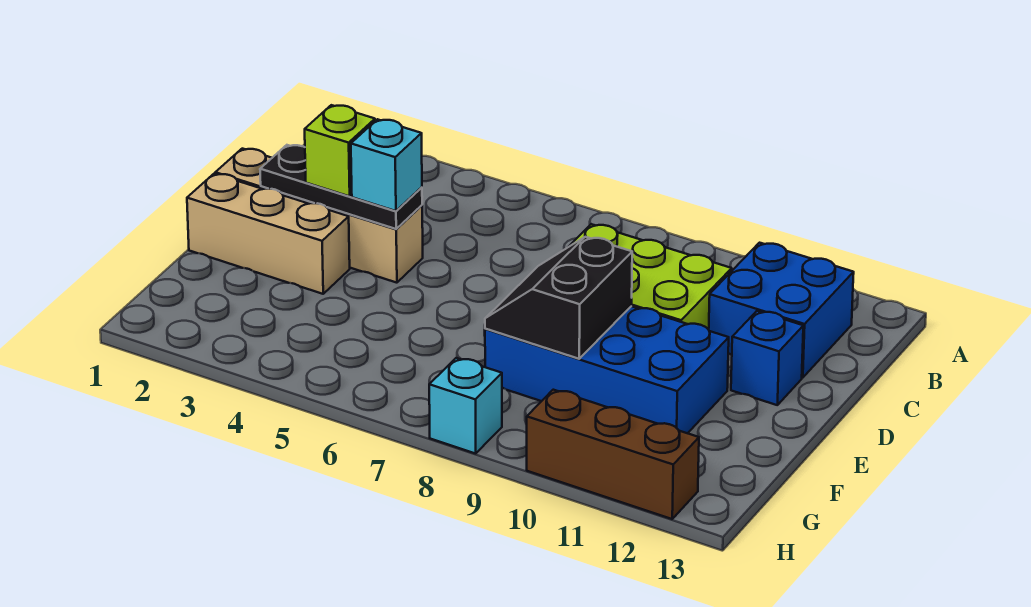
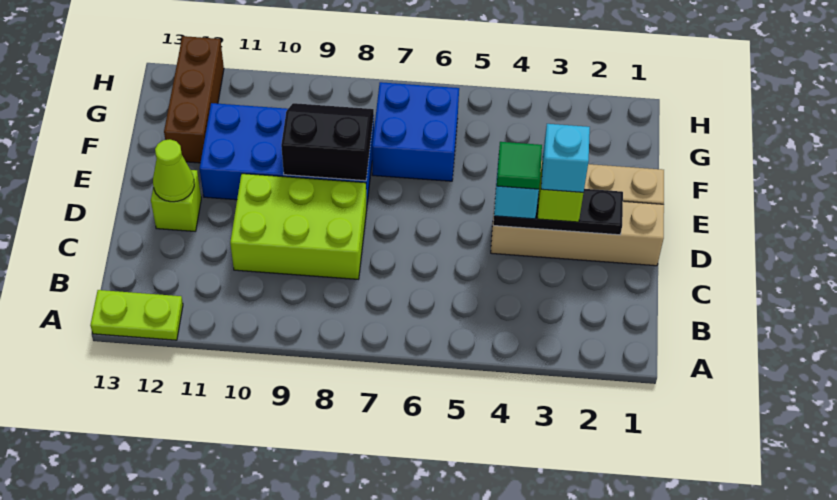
none -> lime plate A12:A13 level 1
blue brick B11:C12 level 1 -> blue brick F6:G7 level 1
none -> green tile D4 level 4
blue brick D12 level 1 -> lime brick D12 level 1
none -> lime cone D12 level 2
black slope E8:F9 level 2 top 9 -> black slope E8:F9 level 2 top E
cyan brick H8 level 1 -> cyan brick D3 level 4
brown brick H10:H12 level 1 -> brown brick F12:H12 level 1

